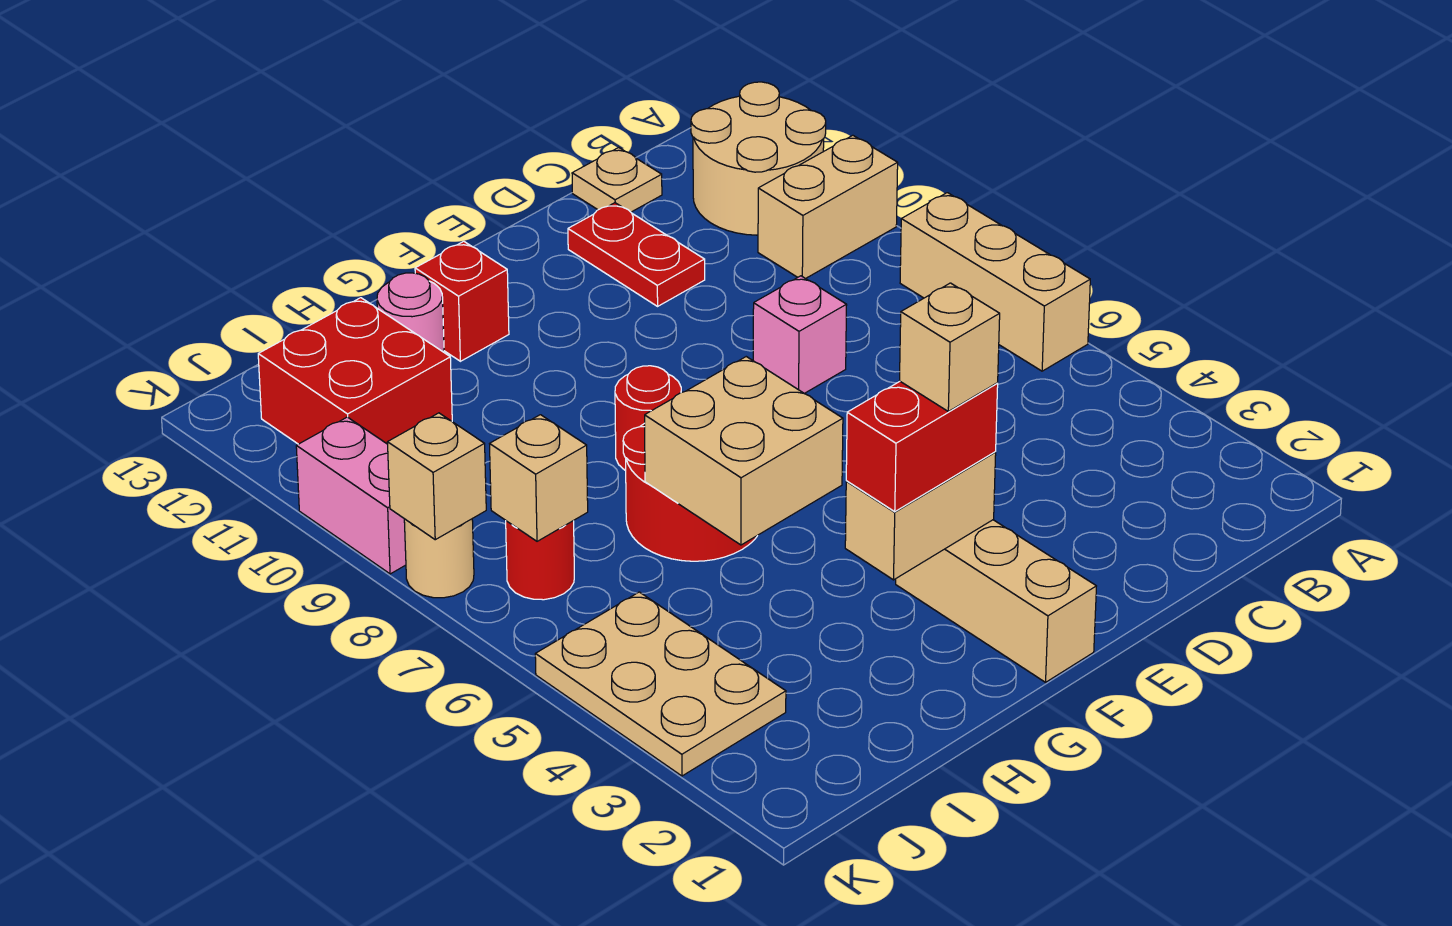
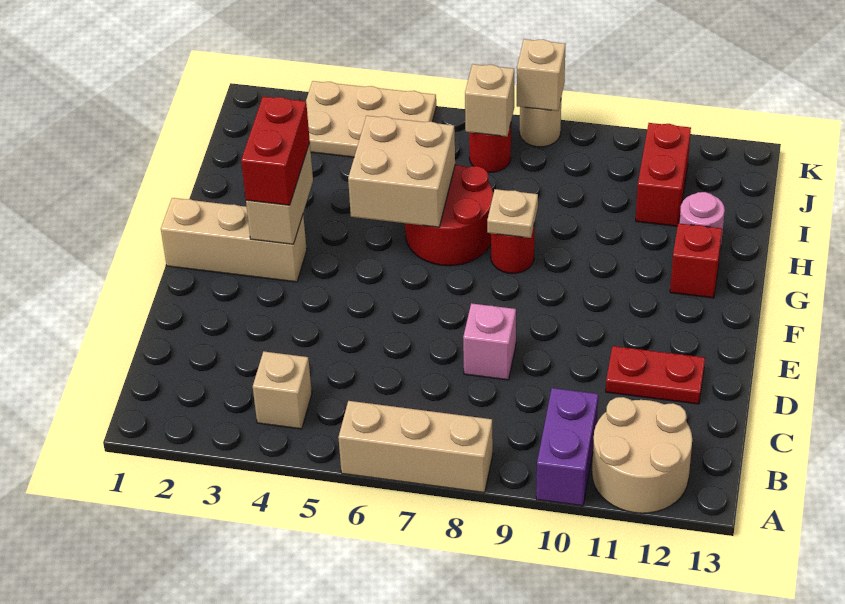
tan brick A10:B10 level 1 -> purple brick A10:B10 level 1
tan plate C13 level 1 -> tan plate G8 level 2
tan brick F3 level 4 -> tan brick B4 level 1
red brick I11:J12 level 1 -> red brick I11:J11 level 1
pink brick K9:K10 level 1 -> none

